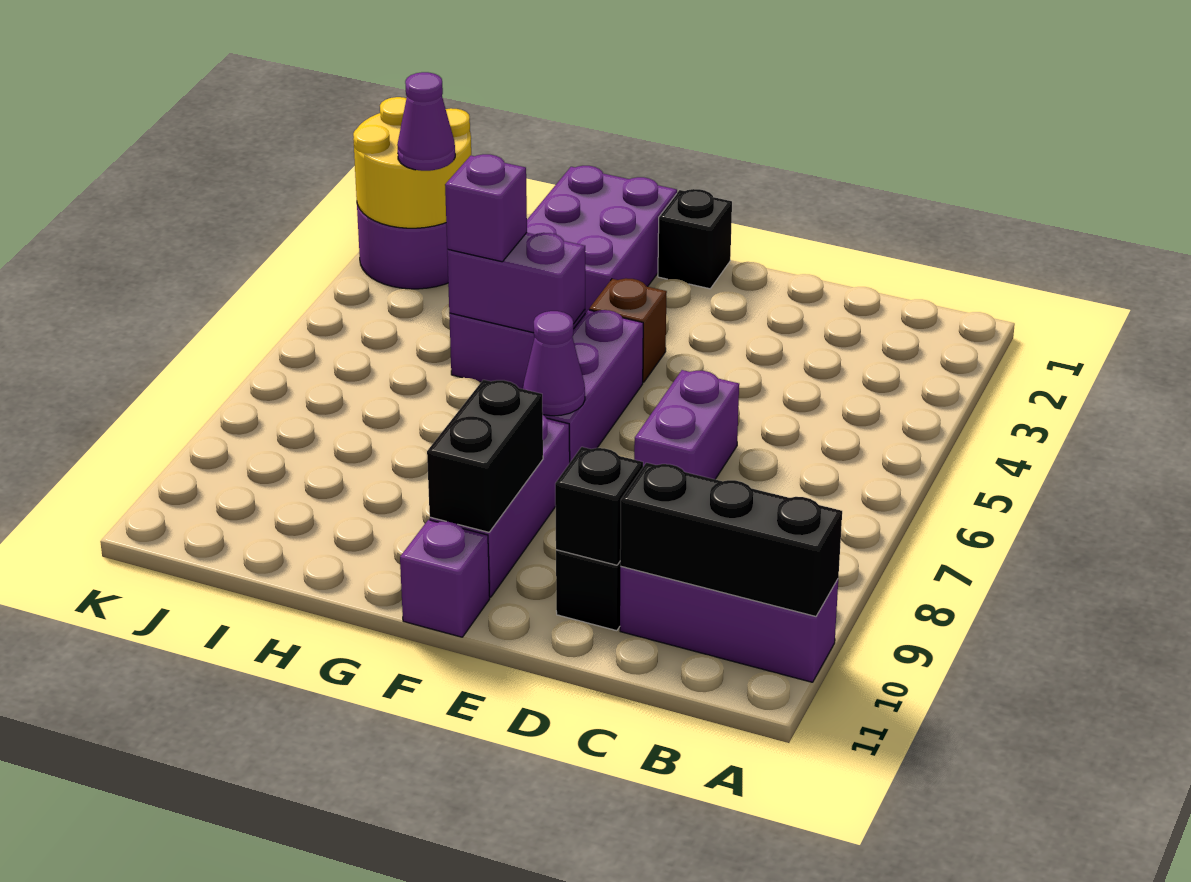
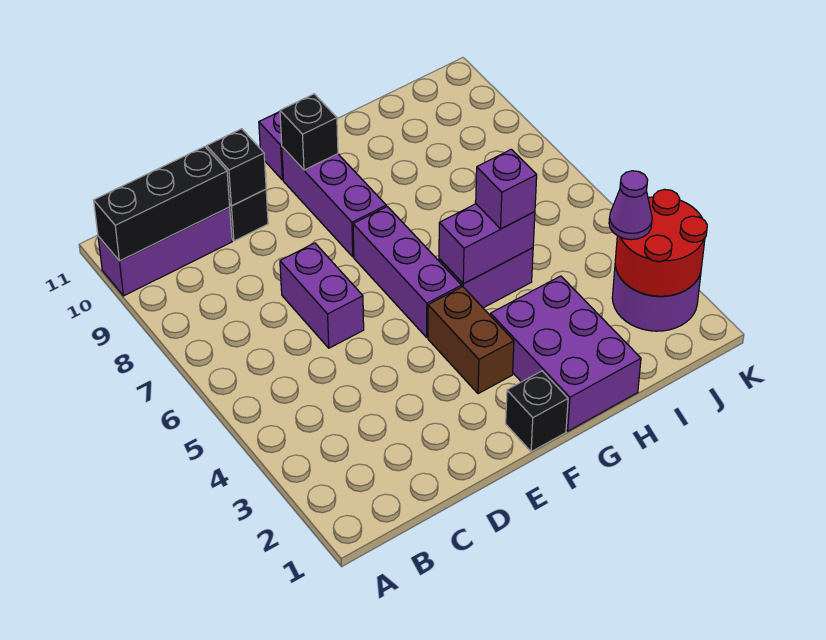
brown brick F4 level 1 -> brown brick F3:F4 level 1
purple cone F7 level 2 -> none
black brick F9:F10 level 2 -> black brick F10 level 2
yellow round brick J2:K3 level 2 -> red round brick J2:K3 level 2

